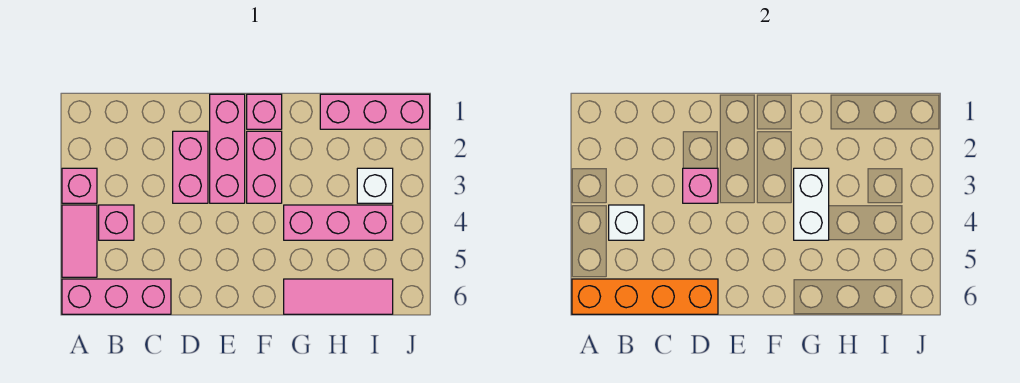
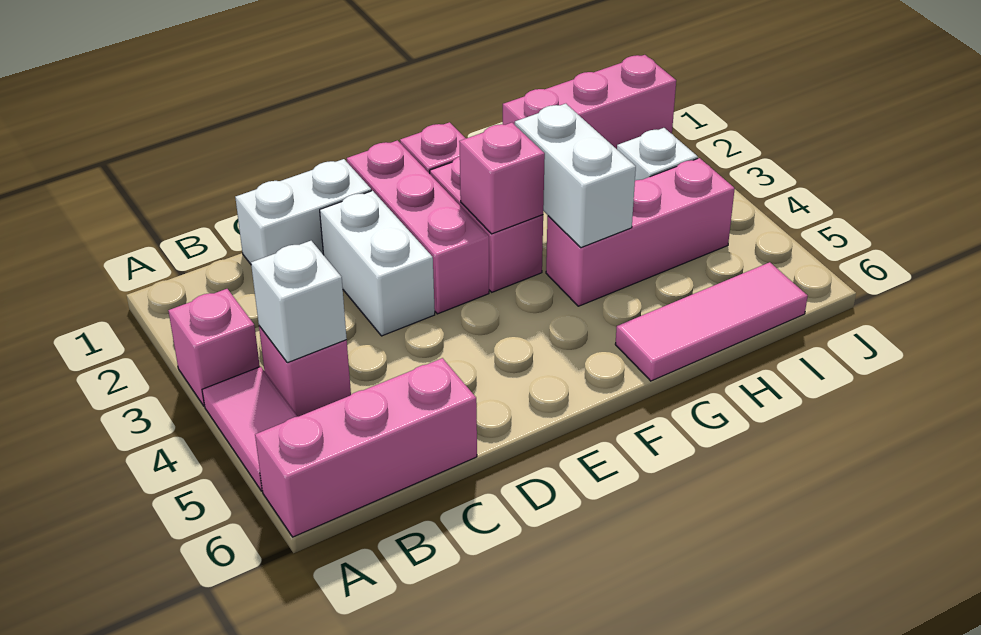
orange brick A6:D6 level 2 -> none
none -> white brick C1:D1 level 1
pink brick D2:D3 level 1 -> white brick D2:D3 level 1
pink brick D3 level 2 -> pink brick F3 level 2

